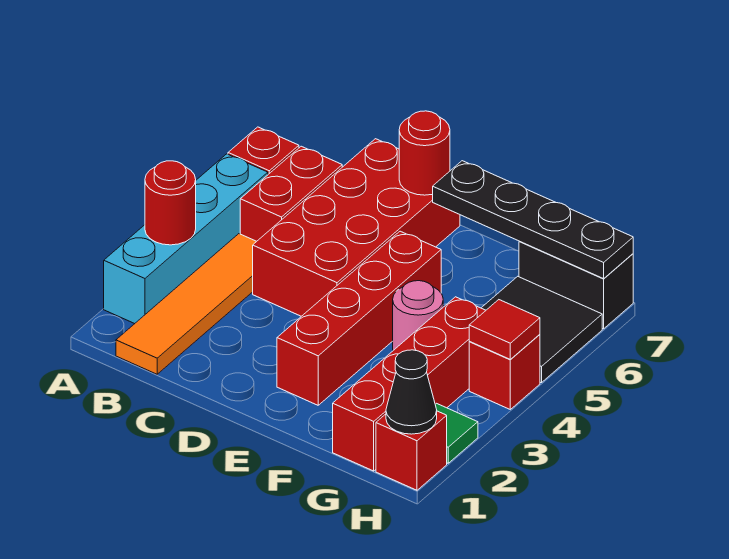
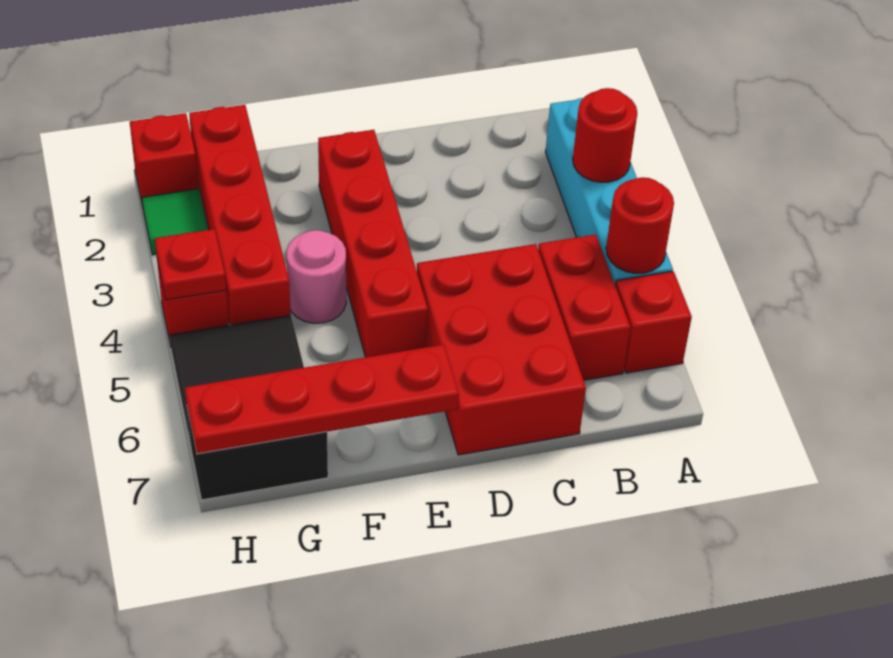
orange tile B1:B4 level 1 -> none
red brick C4:D7 level 1 -> red brick C5:D7 level 1
red round brick D7 level 2 -> red round brick A5 level 2
black plate E7:H7 level 2 -> red plate E7:H7 level 2
black cone H1 level 2 -> none
red tile H4 level 2 -> red plate H4 level 2

